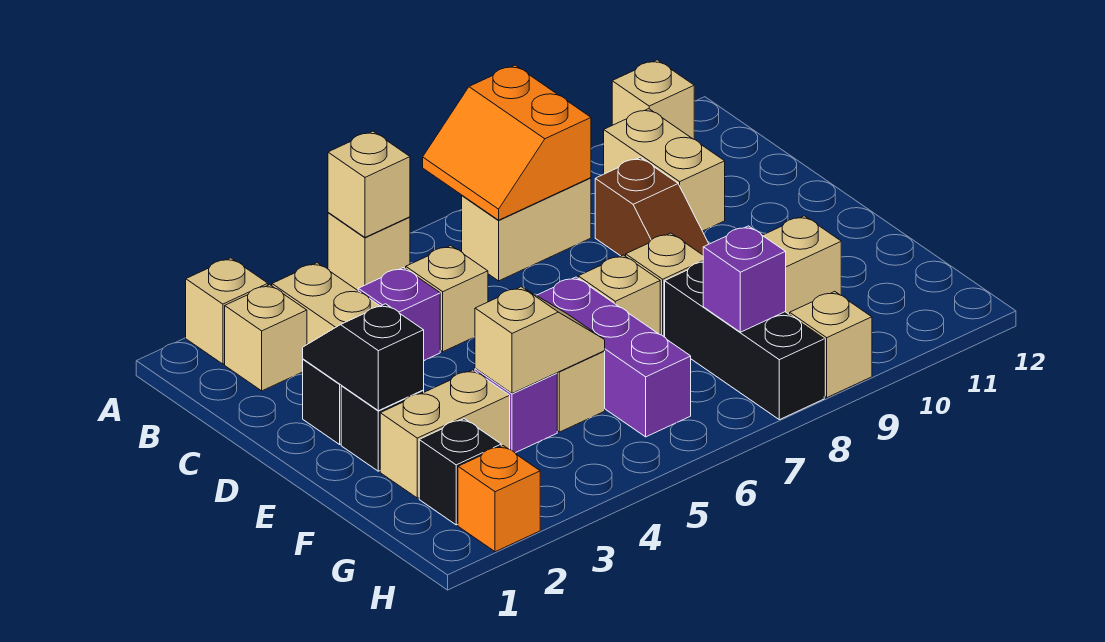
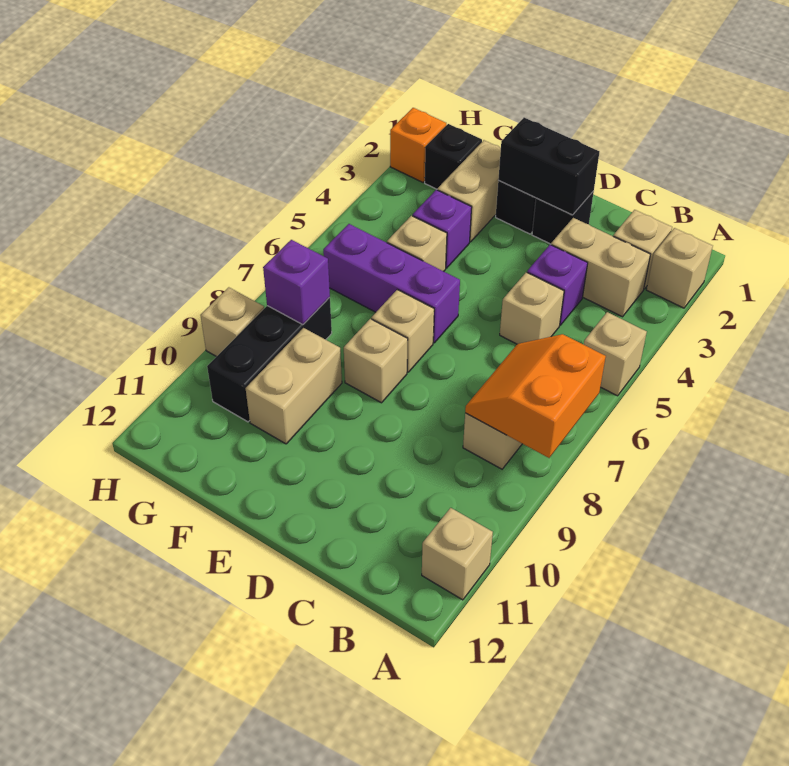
tan brick A5 level 2 -> none
orange slope A7:B8 level 2 top 8 -> orange slope A7:B8 level 2 top A
tan brick B10:C10 level 1 -> none
brown slope C9:D9 level 1 top C -> none
black slope D2:E2 level 2 top E -> black brick D2:E2 level 2
tan slope F4:F5 level 2 top 4 -> none
black brick F8:H8 level 1 -> black brick G8:G10 level 1

